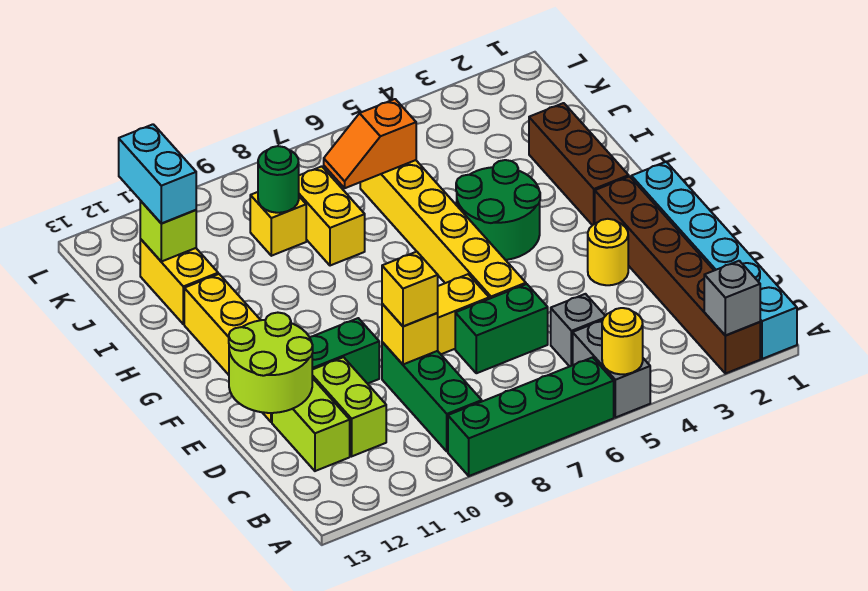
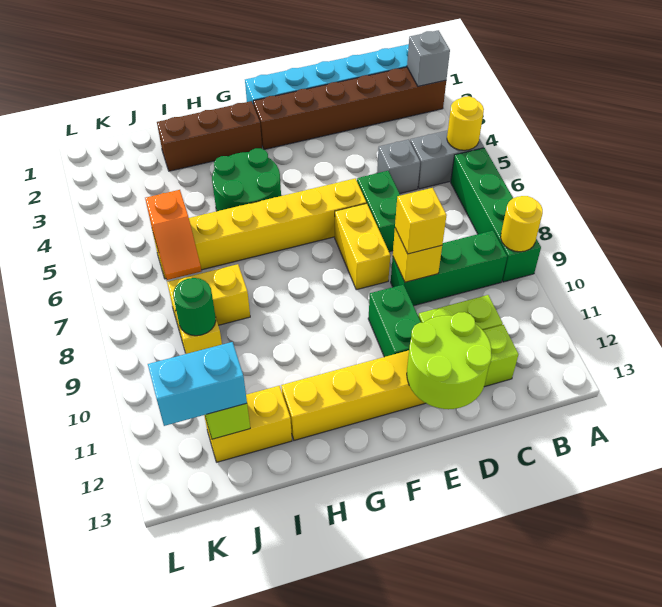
yellow round brick E3 level 1 -> yellow round brick A9 level 2

